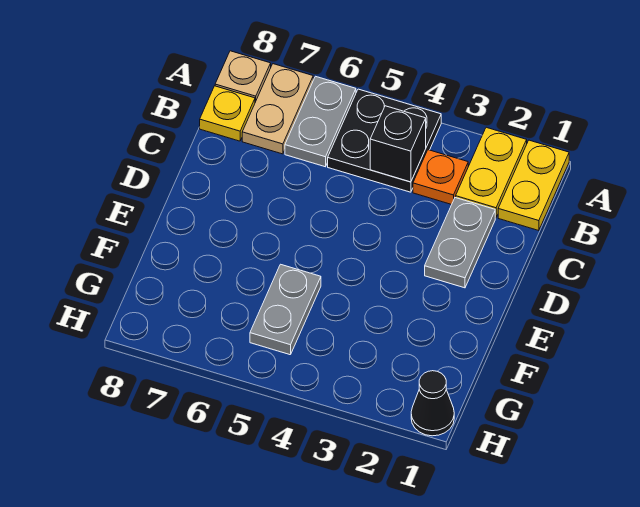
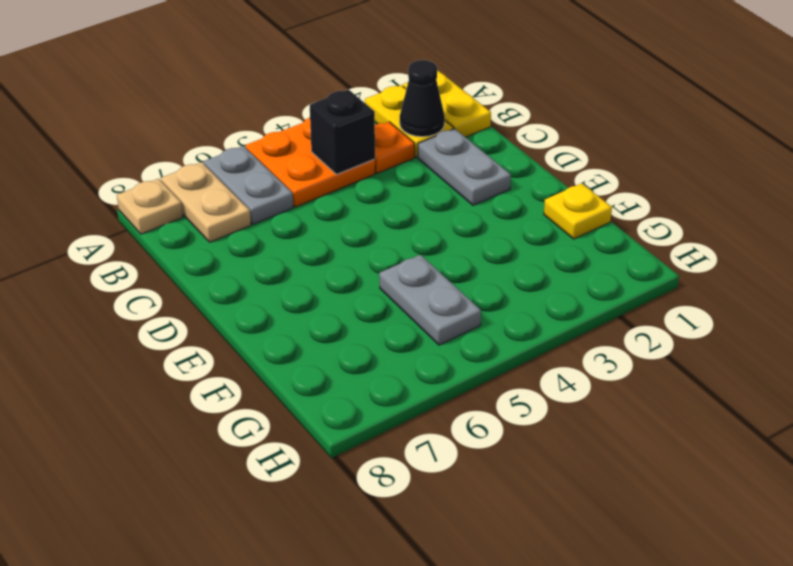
black plate A4:B5 level 1 -> orange plate A4:B5 level 1
yellow plate B8 level 1 -> yellow plate F1 level 1
black cone H1 level 1 -> black cone B2 level 2

